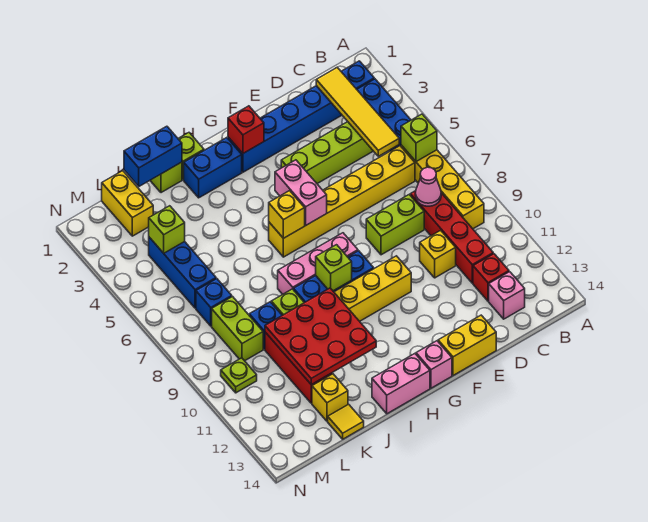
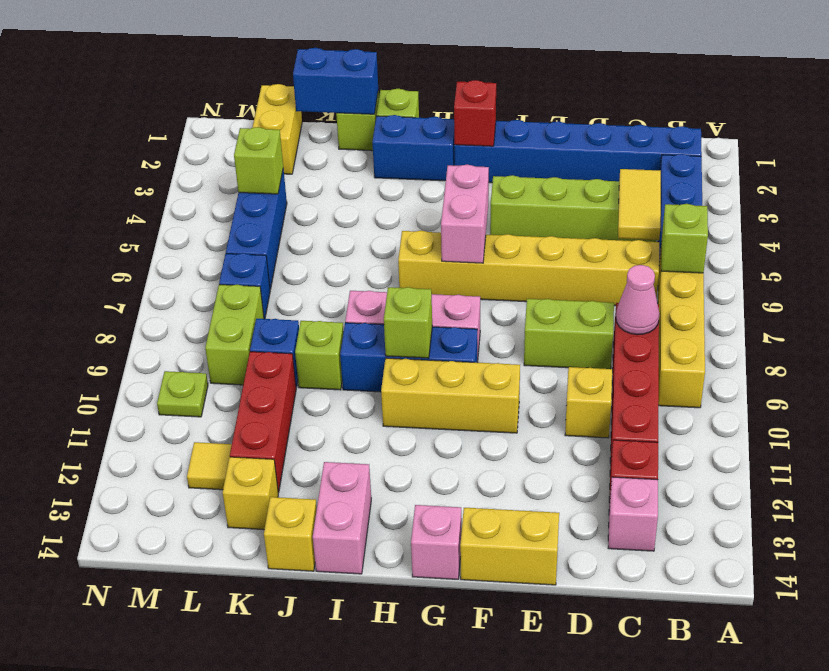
yellow tile C2:C5 level 2 -> yellow tile C4:C5 level 2
yellow brick H6 level 2 -> yellow brick J14 level 1
pink brick H14:I14 level 1 -> pink brick I13:I14 level 1
red plate I10:K12 level 2 -> none
yellow tile K14 level 1 -> yellow tile L12 level 1

